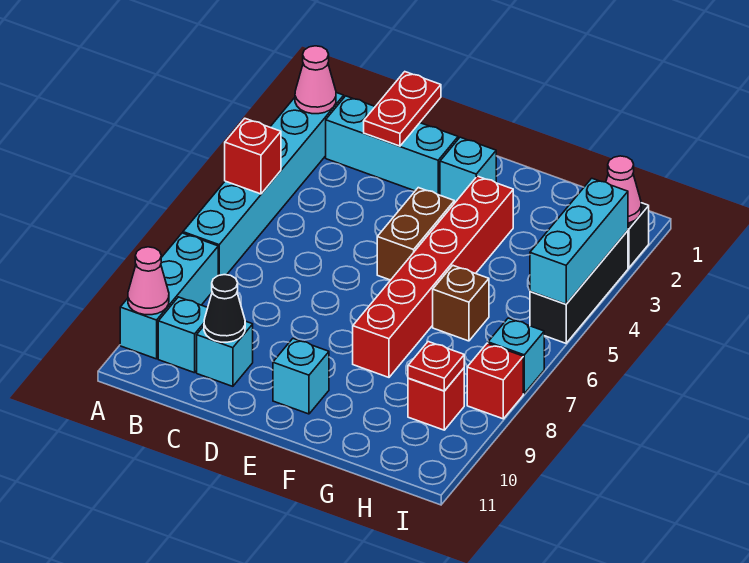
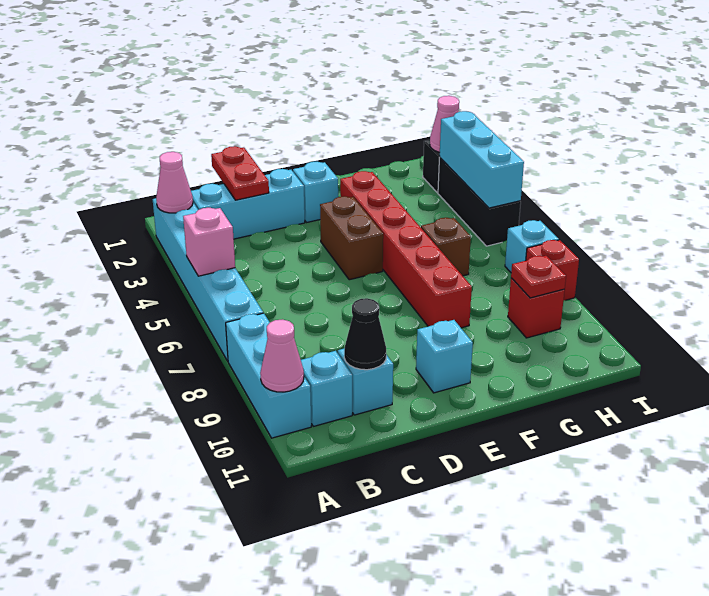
red brick A5 level 2 -> pink brick A5 level 2

